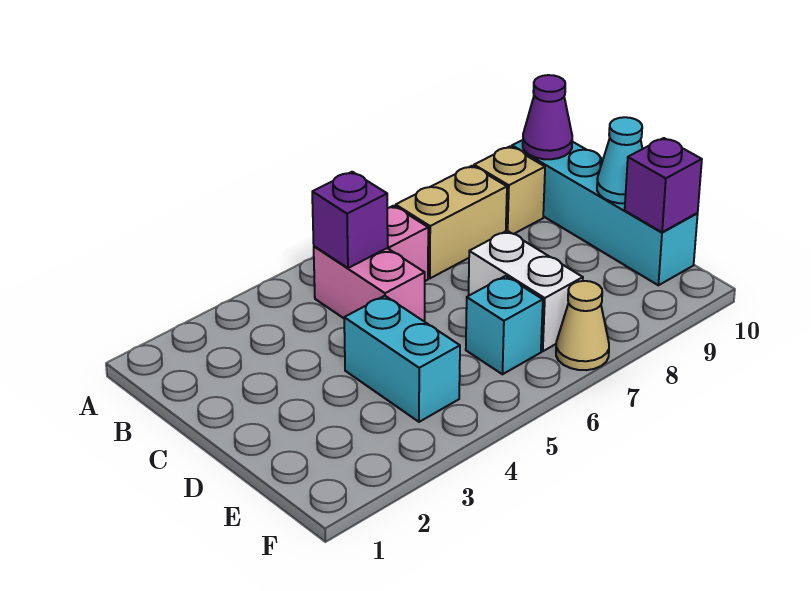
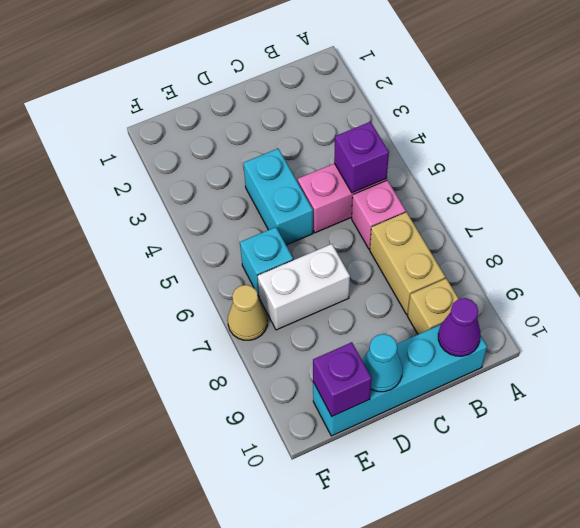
cyan brick D4:E4 level 1 -> cyan brick D4:D5 level 1

